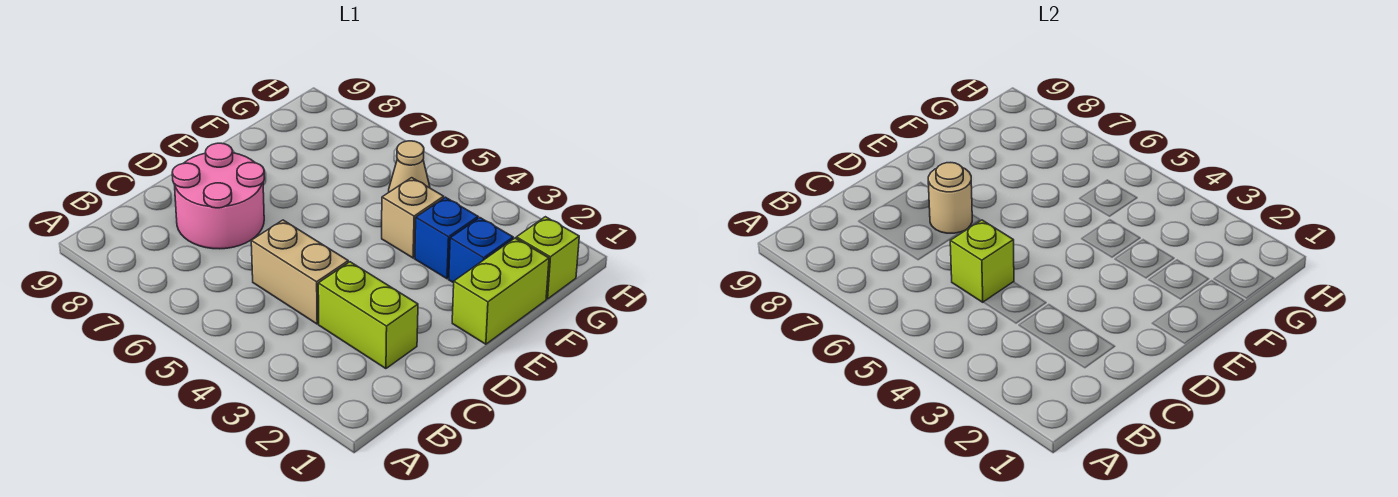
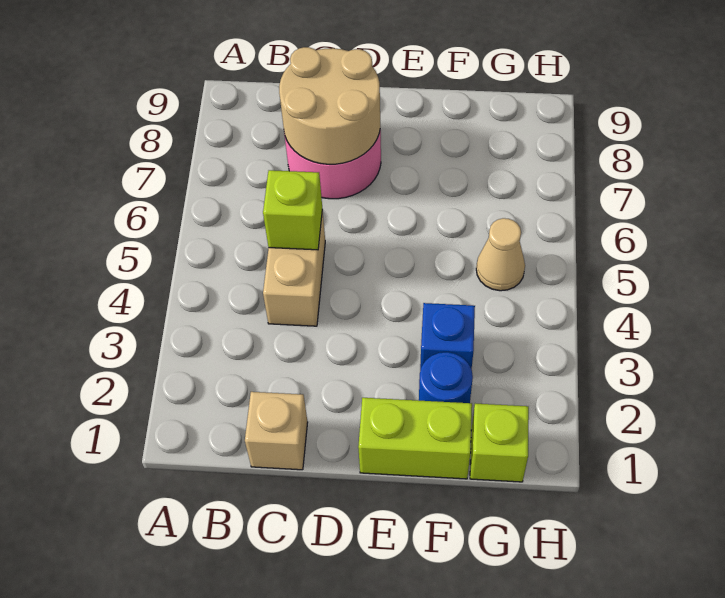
lime brick C2:C3 level 1 -> none
tan round brick D7 level 2 -> tan round brick C7:D8 level 2
blue brick F2 level 1 -> blue round brick F2 level 1
tan brick F4 level 1 -> tan brick C1 level 1

